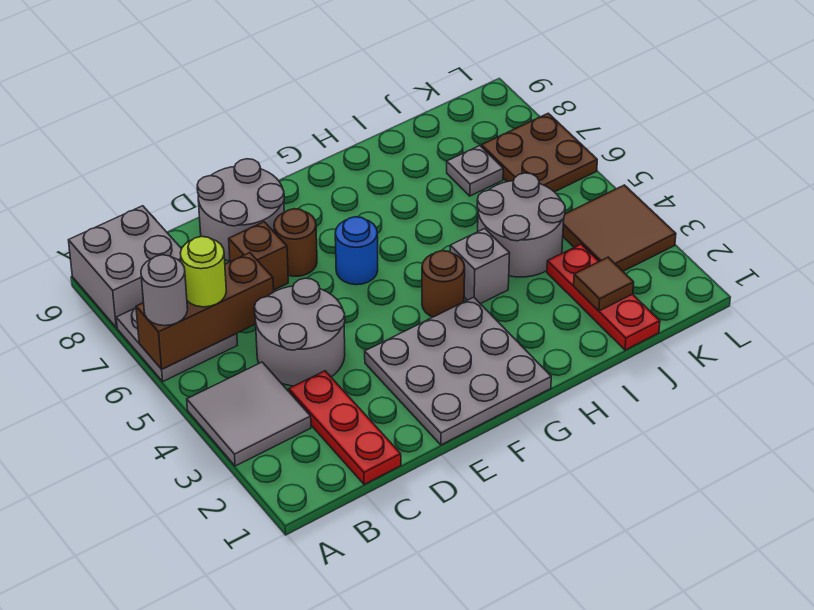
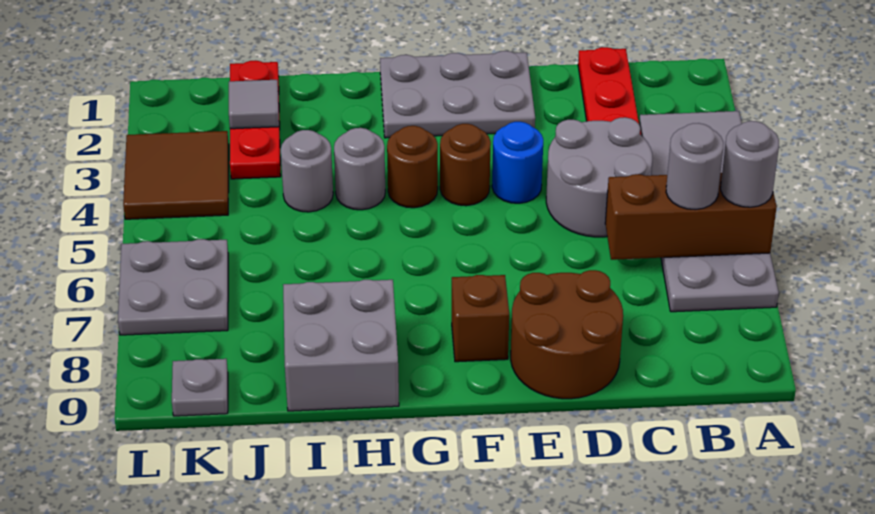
grey brick A8:B9 level 1 -> grey brick H8:I9 level 1
lime round brick B6 level 3 -> grey round brick B6 level 3
brown brick D7 level 1 -> brown brick F8 level 1
grey round brick D8:E9 level 1 -> brown round brick D8:E9 level 1
grey plate E1:G3 level 1 -> grey plate E1:G2 level 1
brown round brick E7 level 1 -> brown round brick F4 level 1
blue round brick F6 level 1 -> blue round brick E4 level 1
grey brick H4 level 1 -> grey round brick H4 level 1
grey round brick I4:J5 level 1 -> grey round brick I4 level 1
brown tile J2 level 2 -> grey tile J2 level 2
grey plate J7 level 1 -> grey plate K9 level 1
brown plate K6:L7 level 1 -> grey plate K6:L7 level 1

